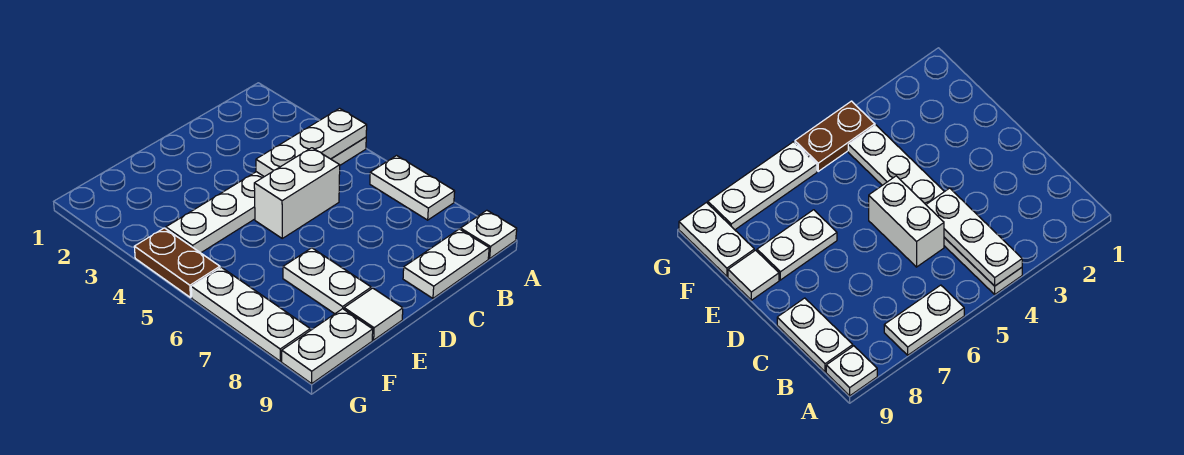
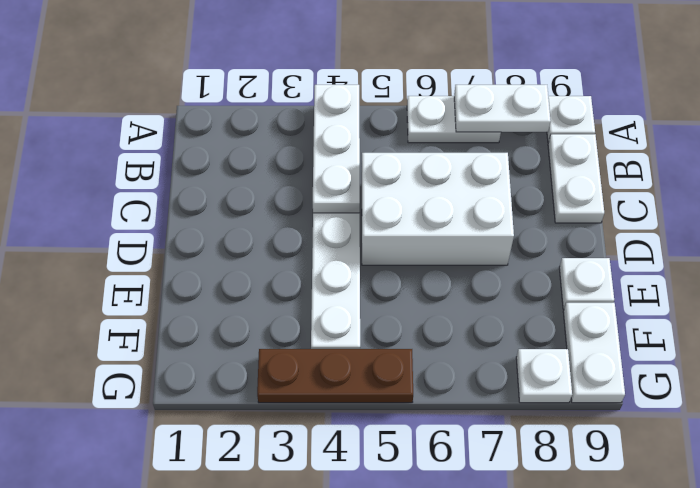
white brick C5:D5 level 1 -> white brick C5:D7 level 1
white plate E7:E8 level 1 -> white plate A7:A8 level 2
white tile E9 level 1 -> white plate E9 level 1
brown plate G4:G5 level 1 -> brown plate G3:G5 level 1
white plate G6:G8 level 1 -> white plate G8 level 1

